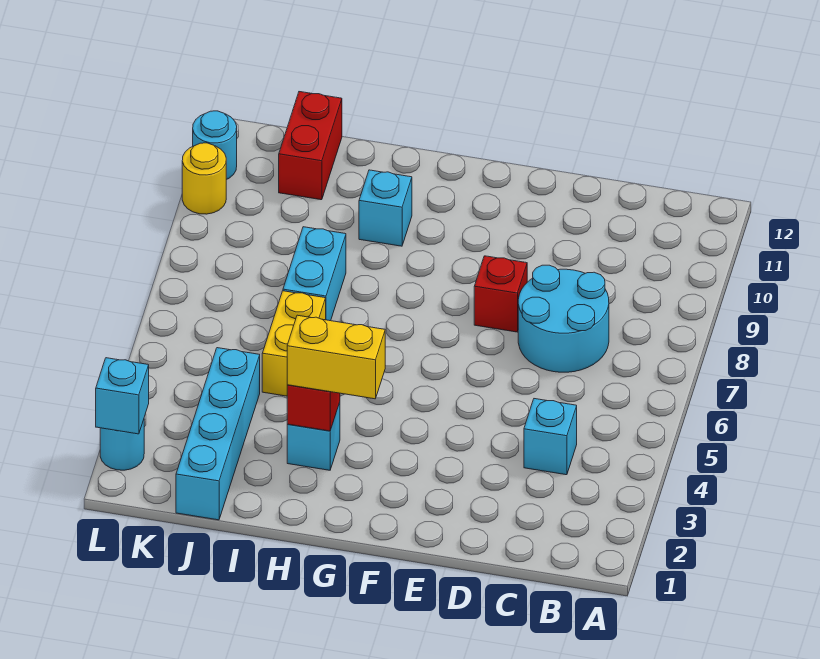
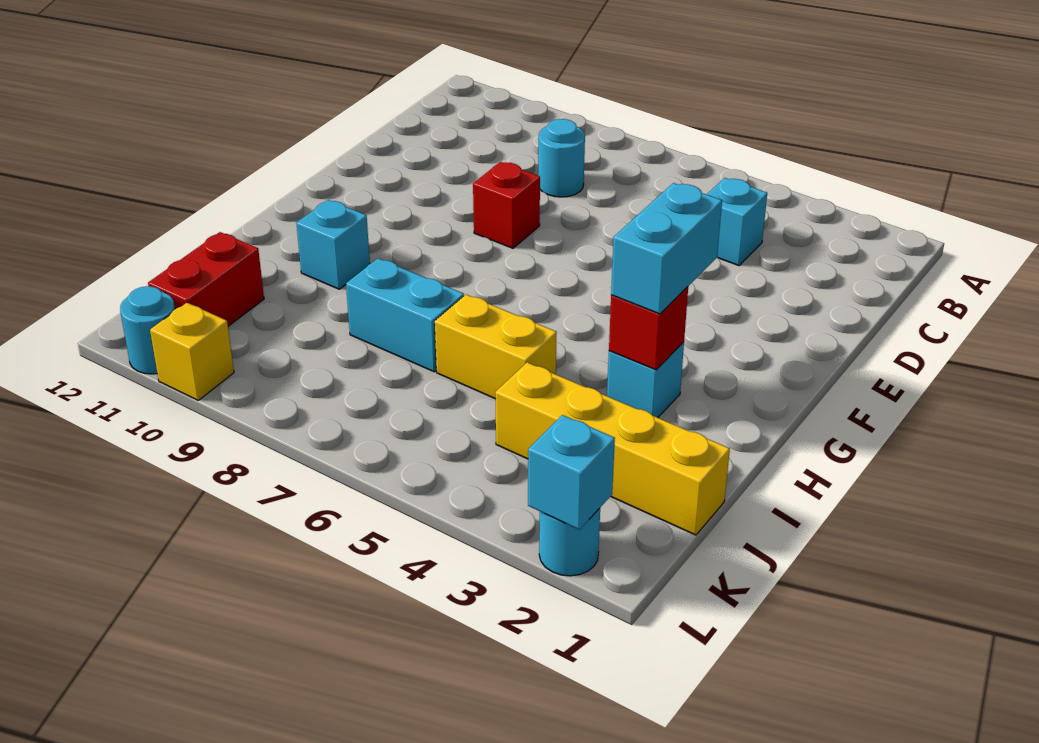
cyan round brick C7:D8 level 1 -> cyan round brick C8 level 1
yellow brick G3:H3 level 3 -> cyan brick G3:H3 level 3
cyan brick J1:J4 level 1 -> yellow brick J1:J4 level 1
red brick J11:J12 level 1 -> red brick J11:K11 level 1
yellow round brick L10 level 1 -> yellow brick L10 level 1

